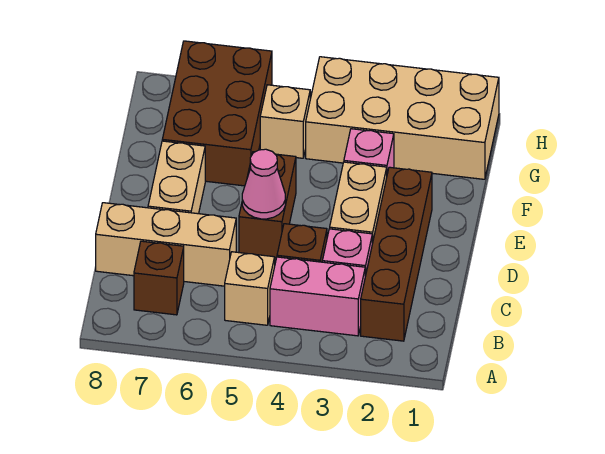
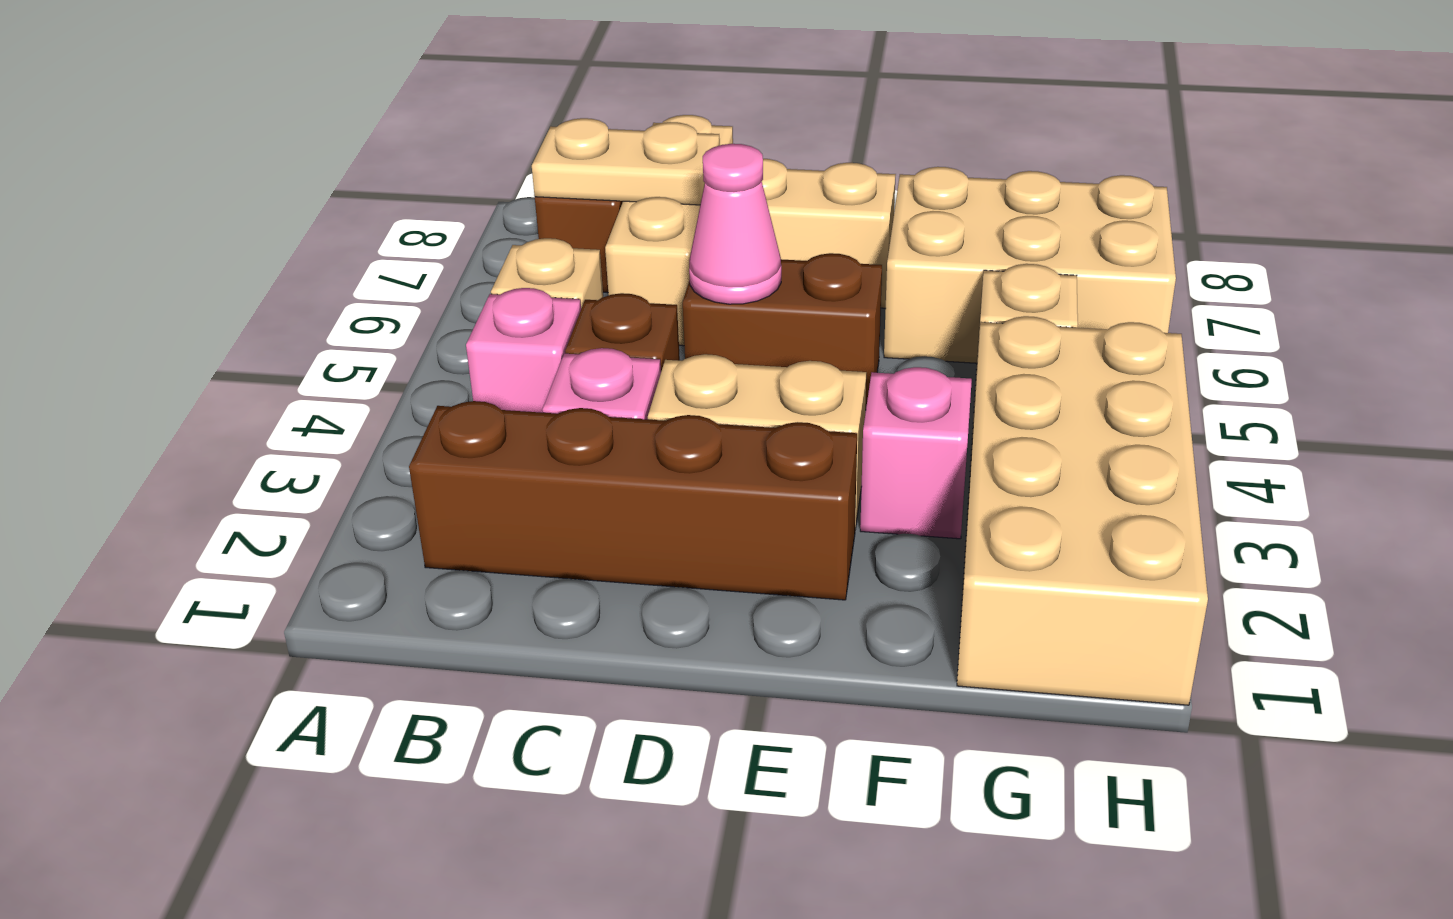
pink brick B3:B4 level 1 -> pink brick B4 level 1
none -> tan plate B7:C7 level 2
brown brick F6:H7 level 1 -> tan brick F6:H7 level 1

